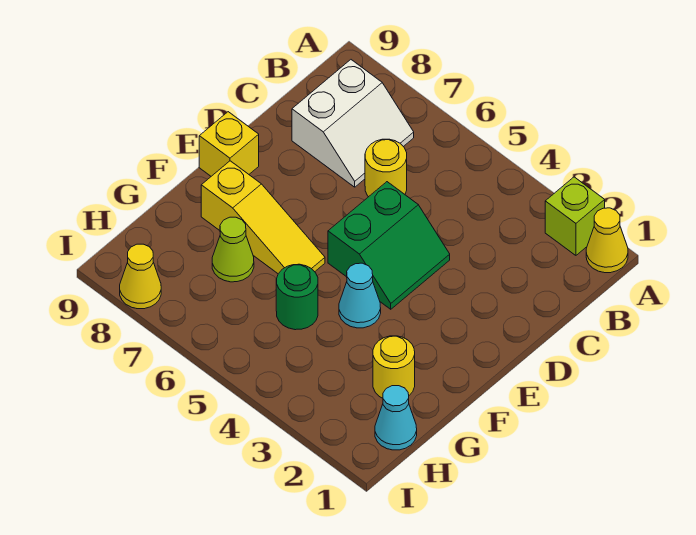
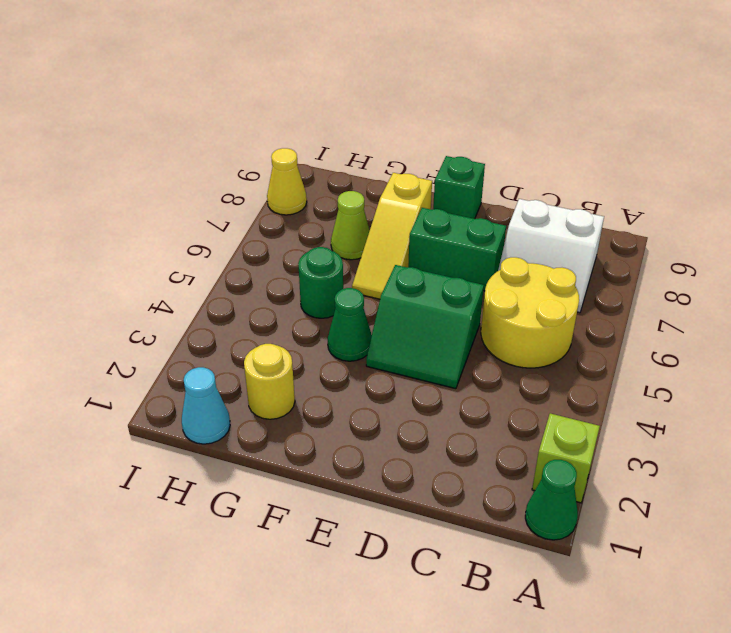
yellow cone A1 level 1 -> green cone A1 level 1
yellow round brick C6 level 1 -> yellow round brick B5:C6 level 1
none -> green brick D7:E7 level 1
yellow brick E9 level 1 -> green brick E9 level 1
cyan cone F4 level 1 -> green cone F4 level 1

